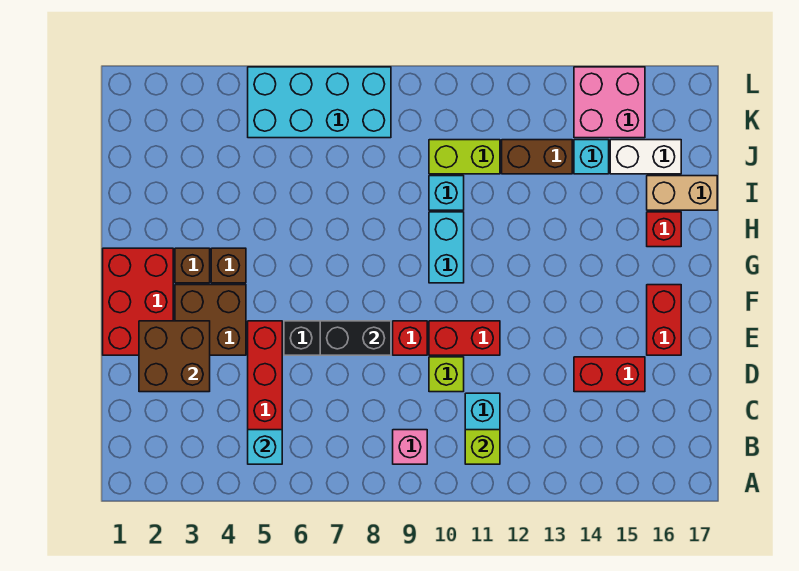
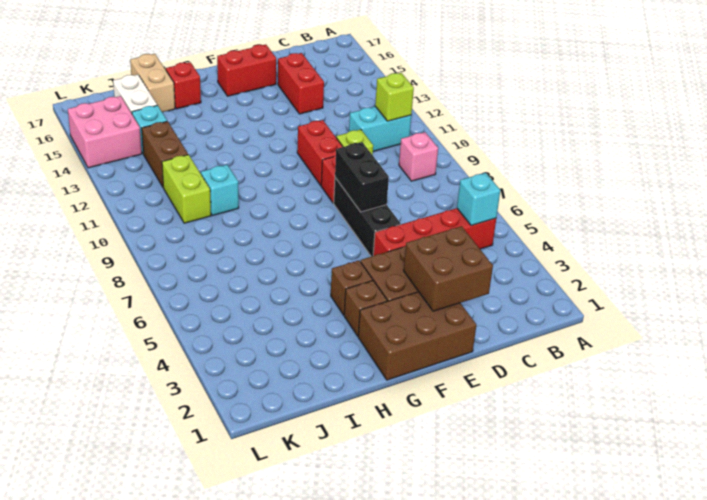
red brick E1:G2 level 1 -> brown brick E1:G2 level 1
cyan brick G10:H10 level 1 -> none
cyan brick K5:L8 level 1 -> none

